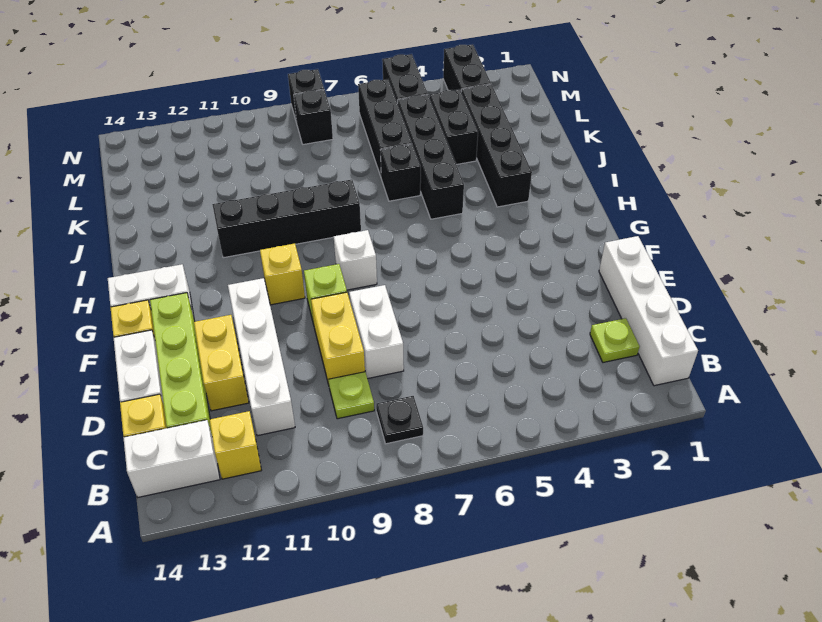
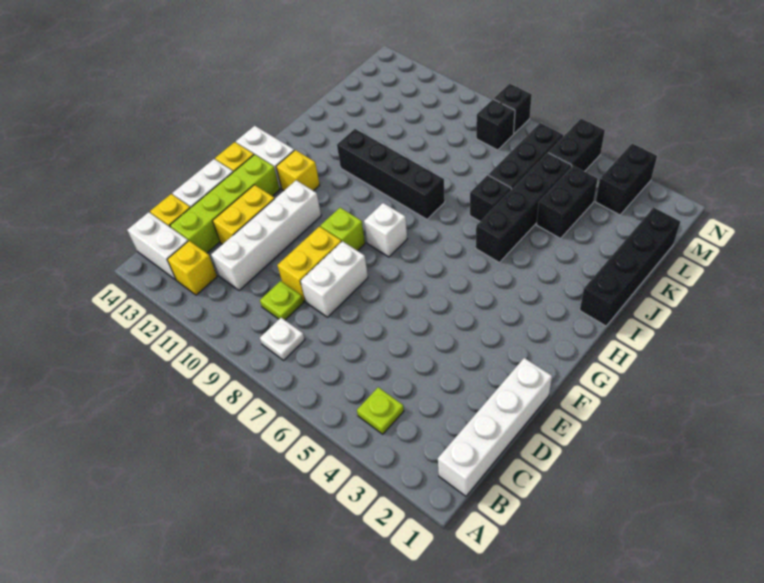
black plate B8 level 1 -> white plate B8 level 1
lime plate C2 level 1 -> lime plate B4 level 1
yellow brick G10 level 1 -> yellow brick G12 level 1
black brick I3:L3 level 1 -> black brick I1:L1 level 1

